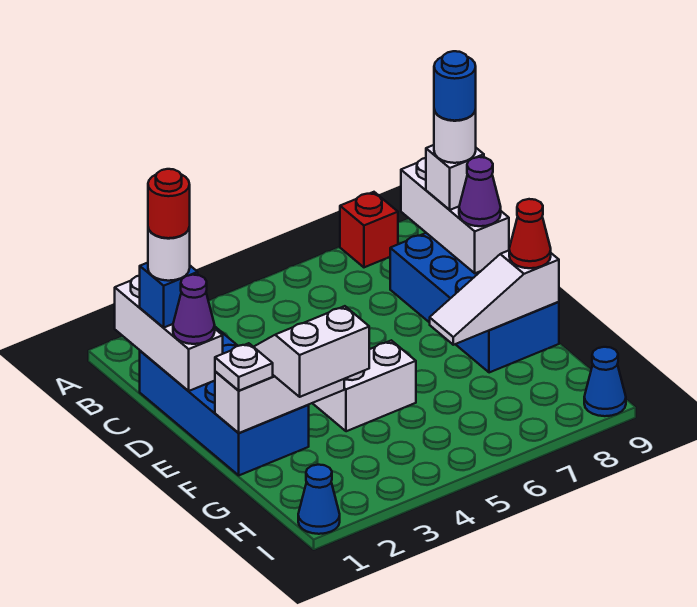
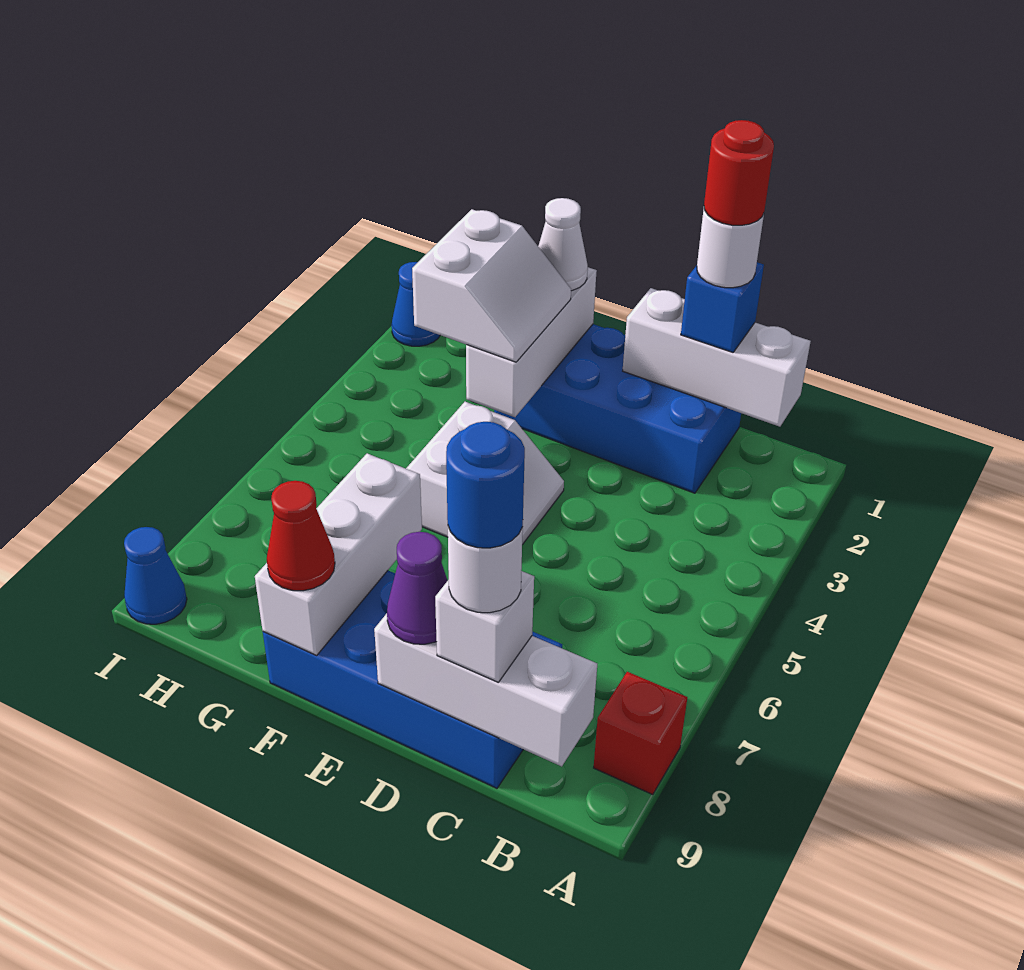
purple cone D1 level 3 -> none
white plate F1 level 3 -> white cone F1 level 3
white slope F7:F9 level 2 top 9 -> white brick F7:F9 level 2

